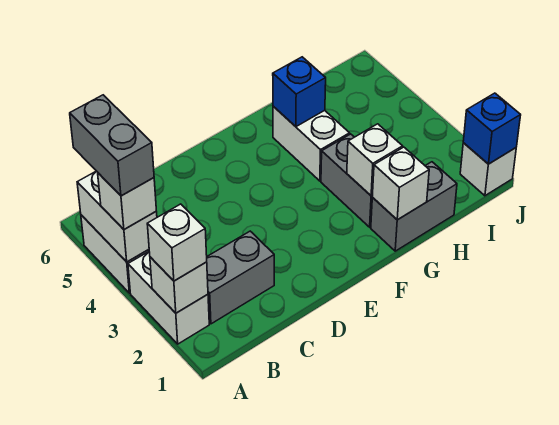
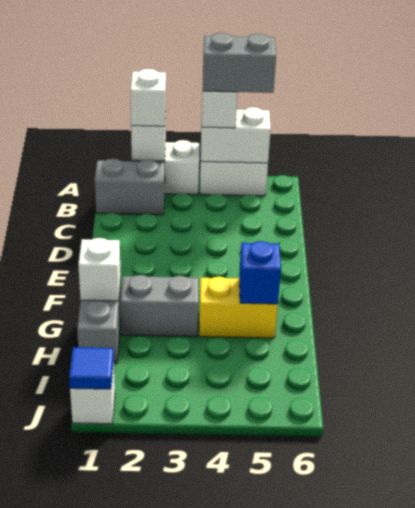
grey brick B2:C2 level 1 -> grey brick B1:B2 level 1
white brick G2 level 2 -> none
white brick G4:G5 level 1 -> yellow brick G4:G5 level 1
blue brick J1 level 2 -> blue tile J1 level 2

